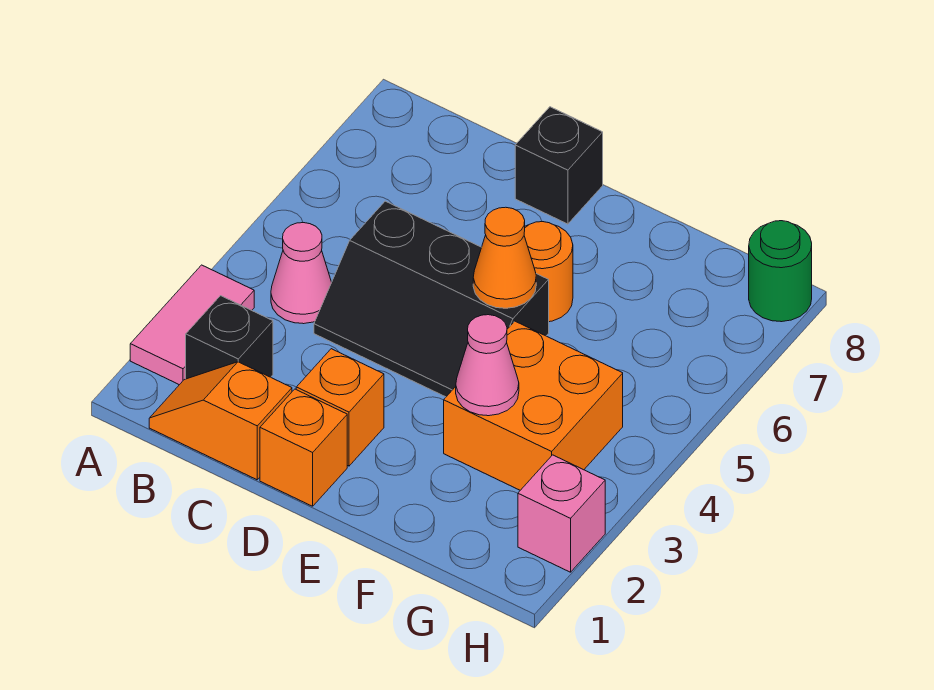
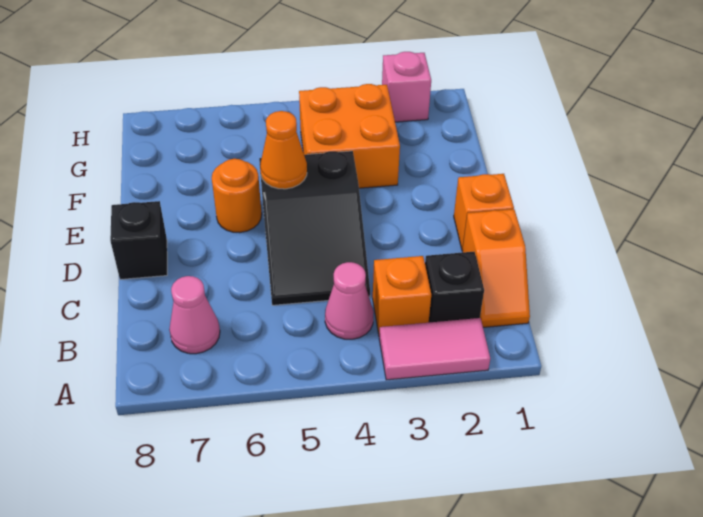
black slope C4:E5 level 1 top 5 -> black slope C4:E5 level 1 top E
orange brick D2 level 1 -> orange brick B3 level 1
pink cone F3 level 2 -> pink cone B7 level 1
green round brick H8 level 1 -> none

